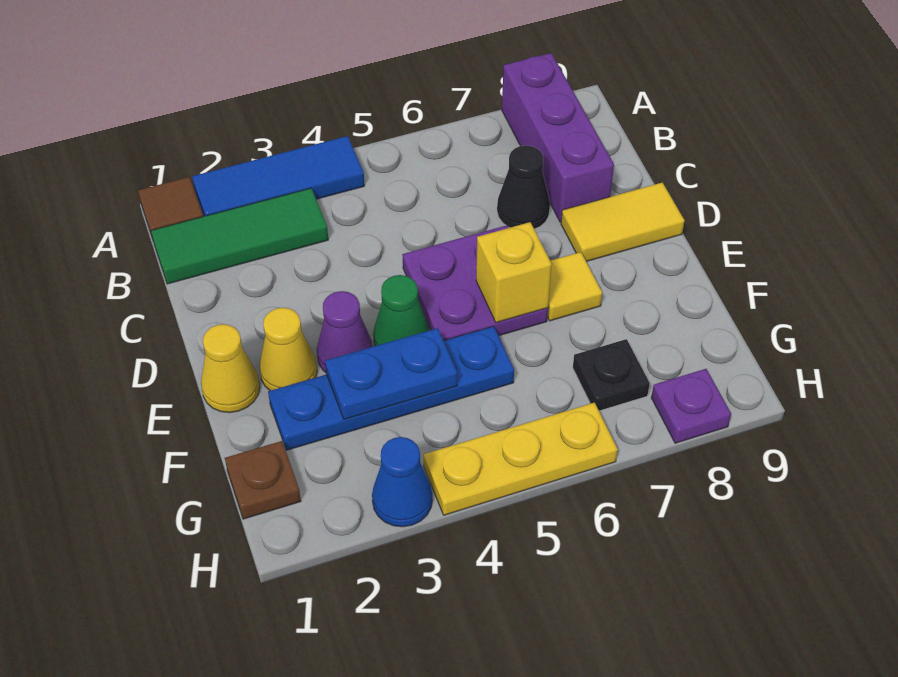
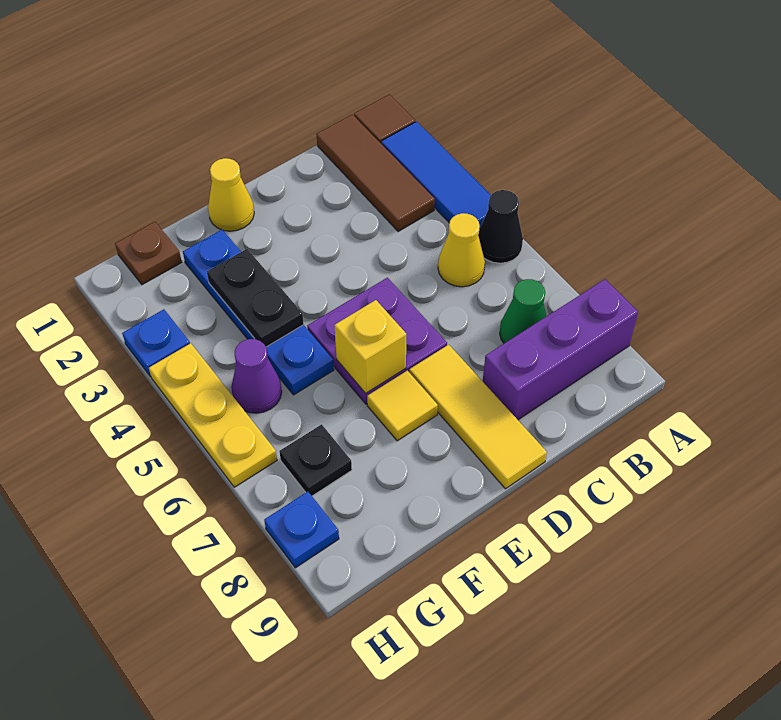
green tile B1:B3 level 1 -> brown tile B1:B3 level 1
black cone C7 level 1 -> black cone A5 level 1
yellow tile D8:D9 level 1 -> yellow tile D7:D9 level 1
yellow cone E2 level 1 -> yellow cone B5 level 1
purple cone E3 level 1 -> purple cone G5 level 1
green cone E4 level 1 -> green cone B7 level 1
blue plate F3:F4 level 2 -> black plate F3:F4 level 2
blue cone H3 level 1 -> blue plate H3 level 1
purple plate H8 level 1 -> blue plate H8 level 1

